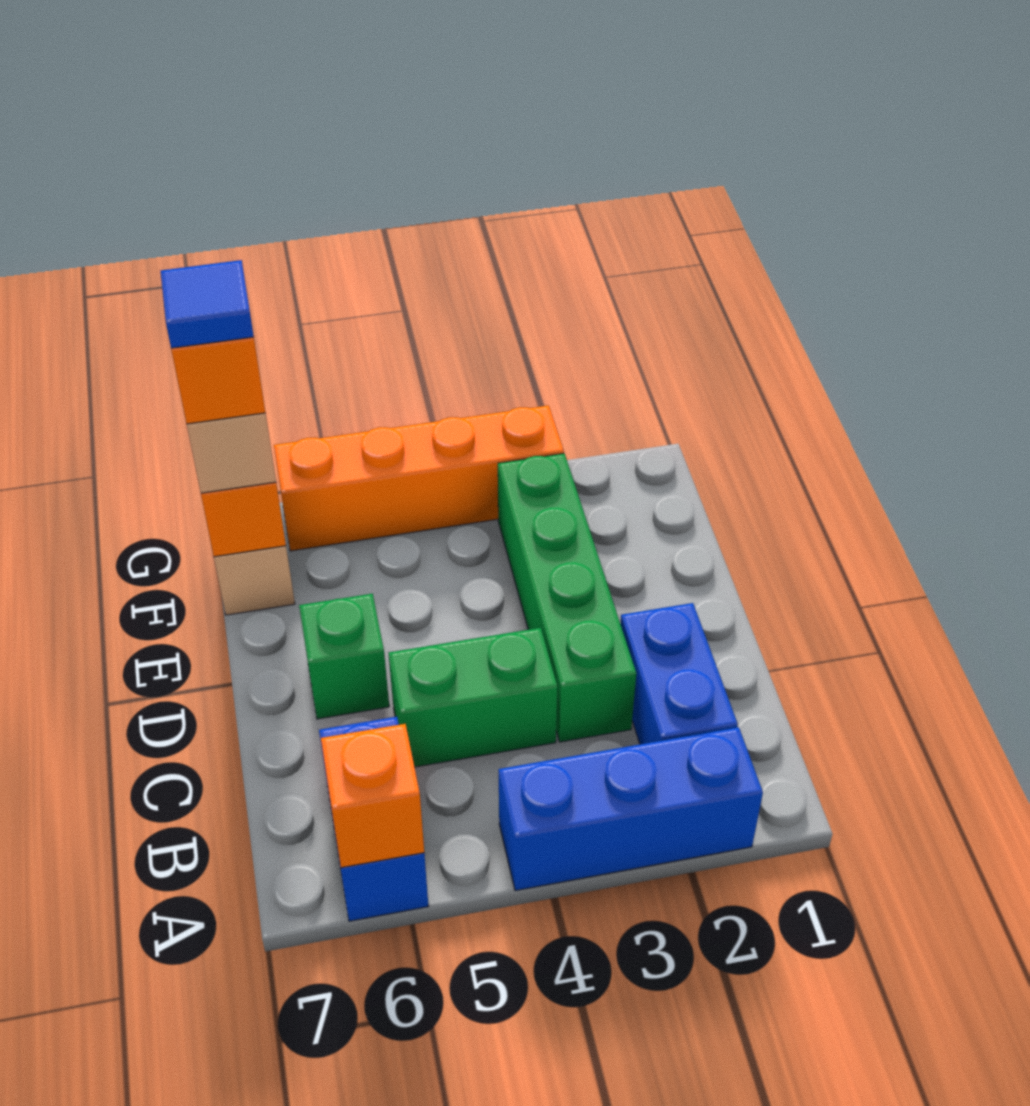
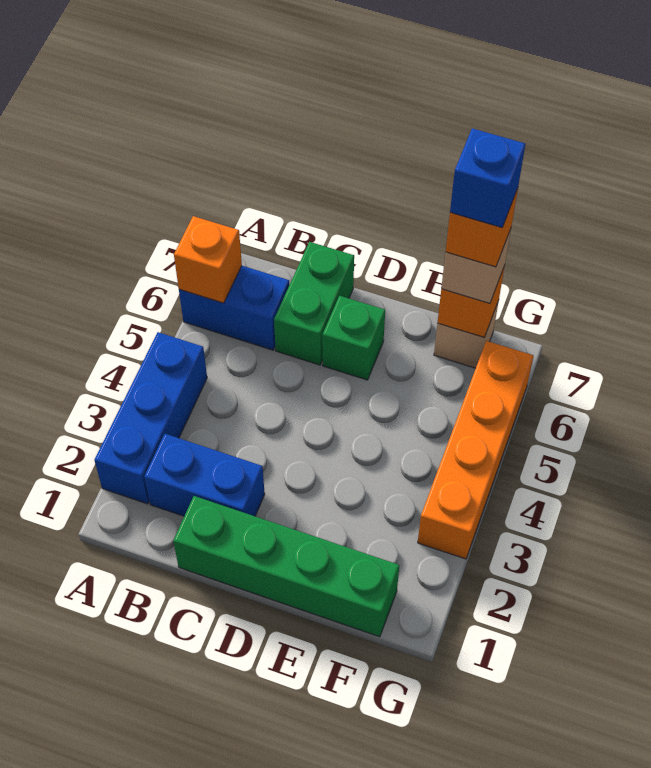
green brick C3:F3 level 1 -> green brick C1:F1 level 1
green brick C4:C5 level 1 -> green brick C6:C7 level 1
blue tile F7 level 5 -> blue brick F7 level 5

